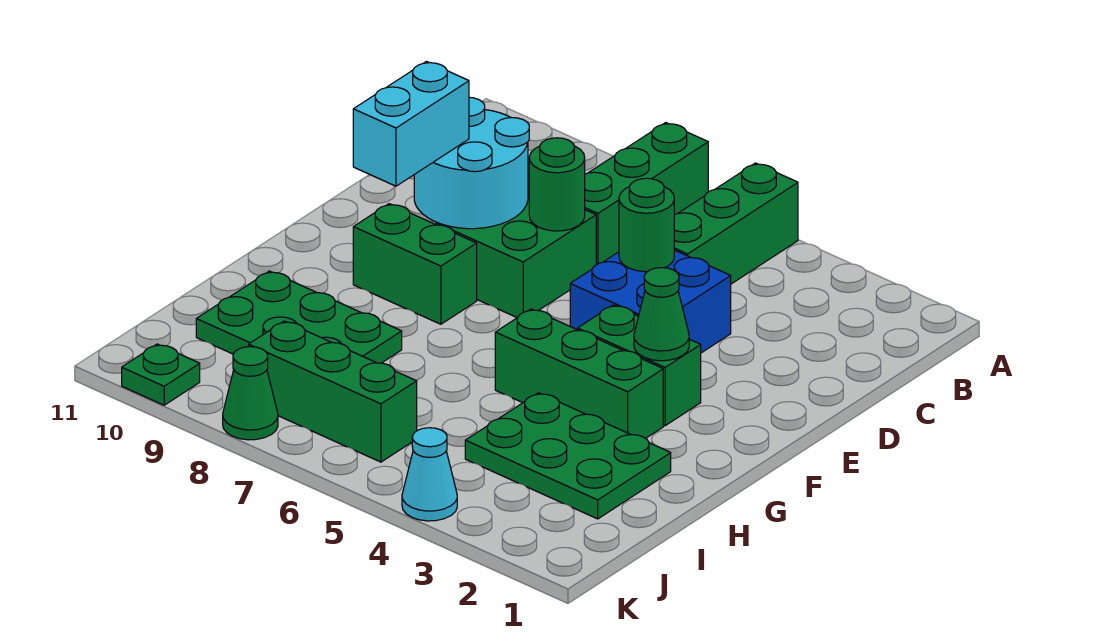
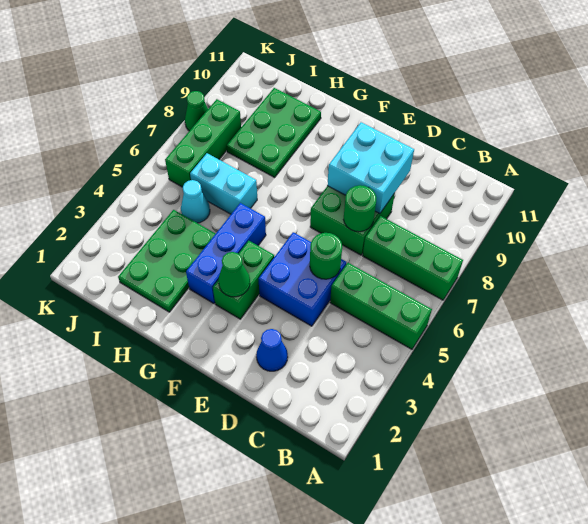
none -> blue cone D2 level 1
cyan round brick D8:E9 level 2 -> cyan brick D8:E9 level 2
cyan brick E9:F9 level 3 -> cyan brick H6:I6 level 1
green brick F8:F9 level 1 -> none
green brick G3:G5 level 1 -> blue brick G3:G5 level 1
cyan cone K4 level 1 -> cyan cone I5 level 1
green plate K10 level 1 -> none

